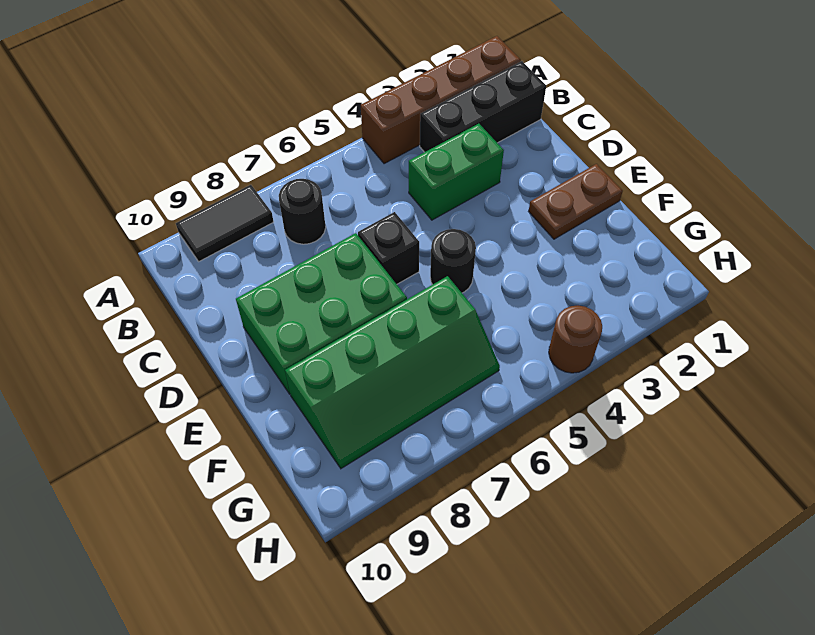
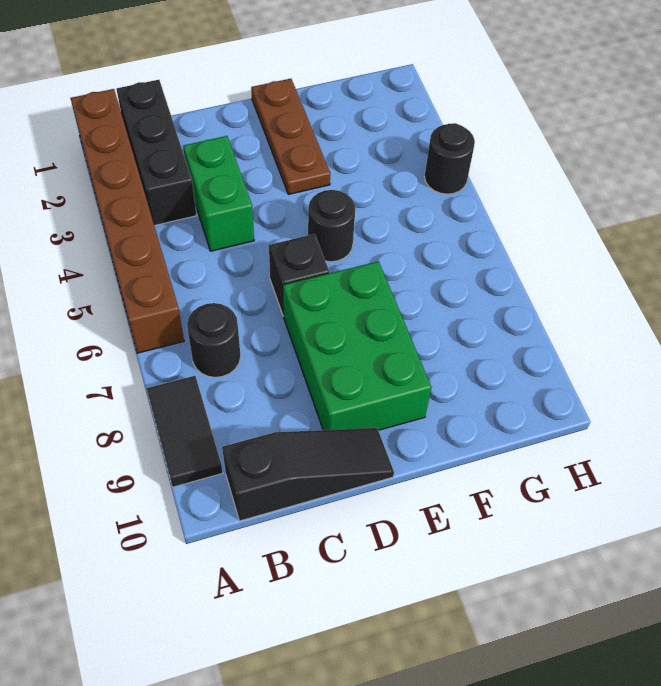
brown brick A1:A4 level 1 -> brown brick A1:A6 level 1
none -> black slope B10:D10 level 1 top B
brown plate E1:E2 level 1 -> brown plate E1:E3 level 1
green slope F6:G9 level 1 top F -> none
brown round brick H4 level 1 -> black round brick H4 level 1

